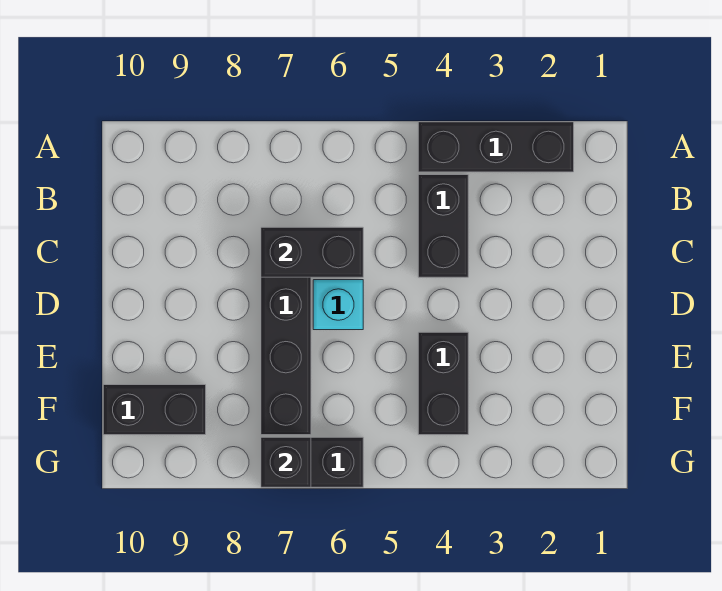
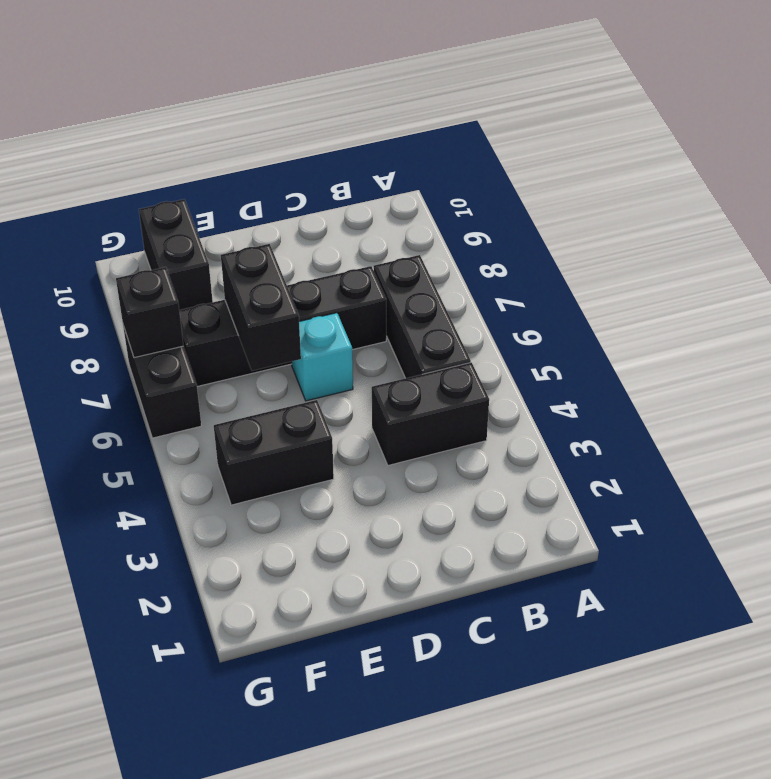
black brick A2:A4 level 1 -> black brick B5:B7 level 1
black brick C6:C7 level 2 -> black brick E6:E7 level 2

